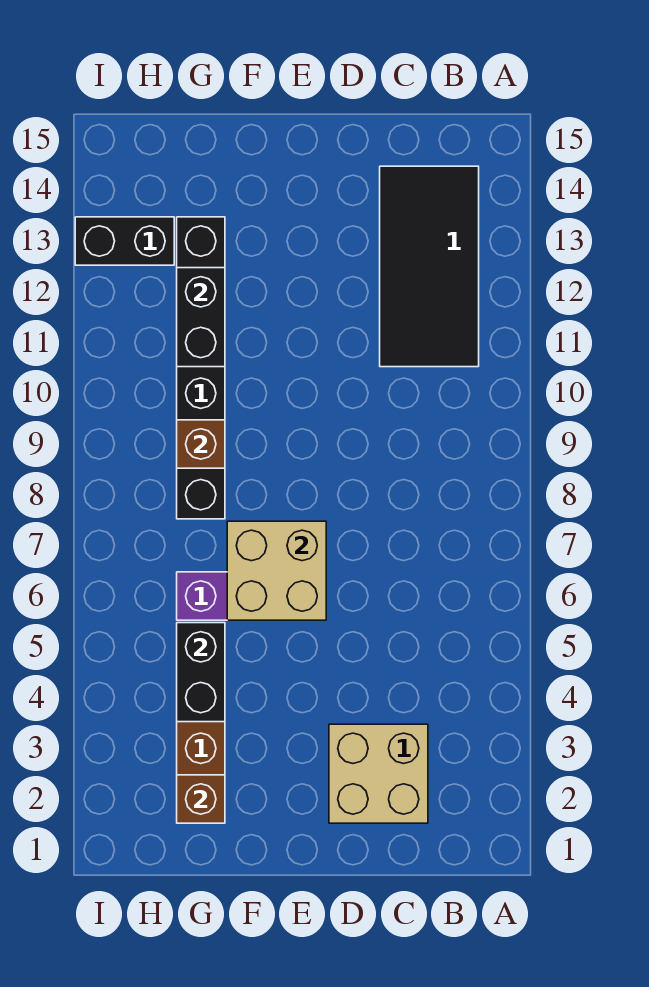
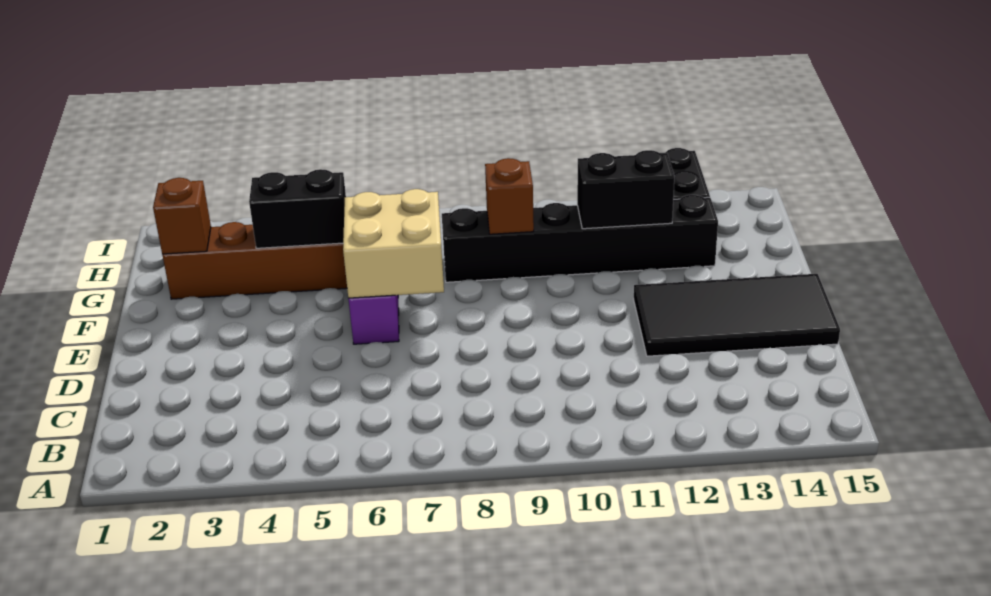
black tile B11:C14 level 1 -> black tile D12:E15 level 1
tan brick C2:D3 level 1 -> none

